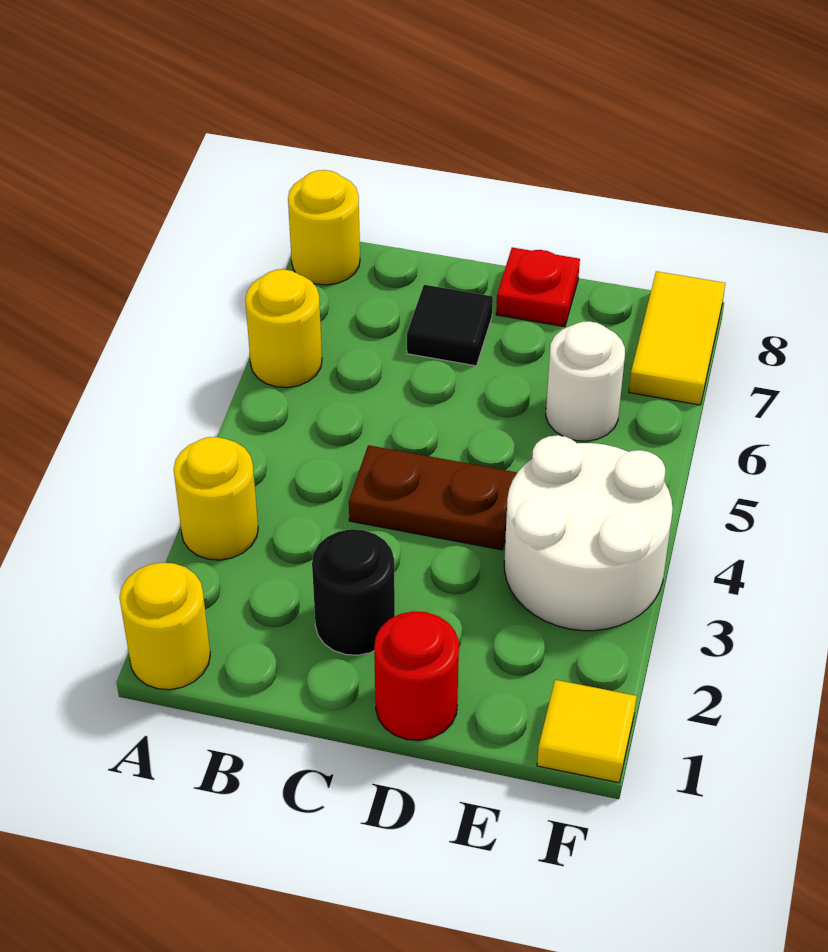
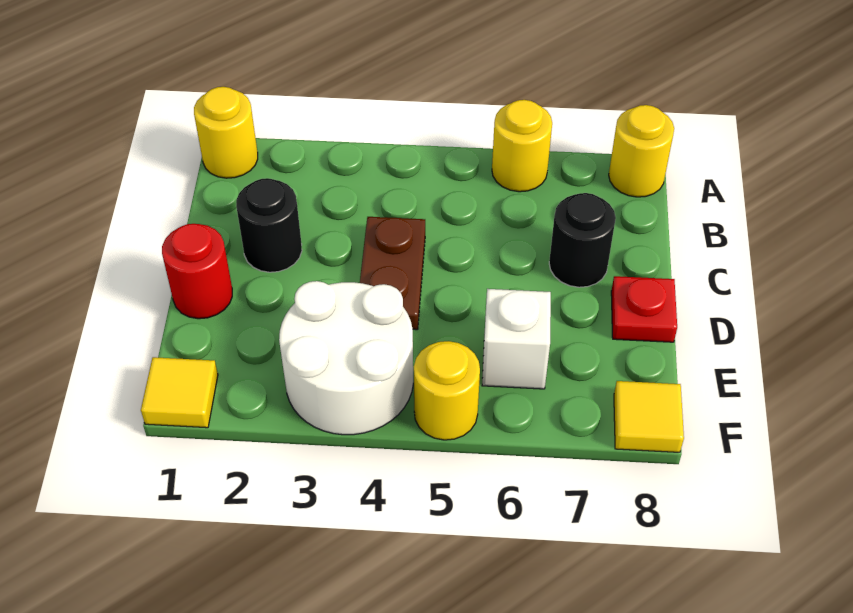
yellow round brick A3 level 1 -> yellow round brick F5 level 1
black tile C7 level 1 -> black round brick C7 level 1
white round brick E6 level 1 -> white brick E6 level 1
yellow tile F7:F8 level 1 -> yellow tile F8 level 1

